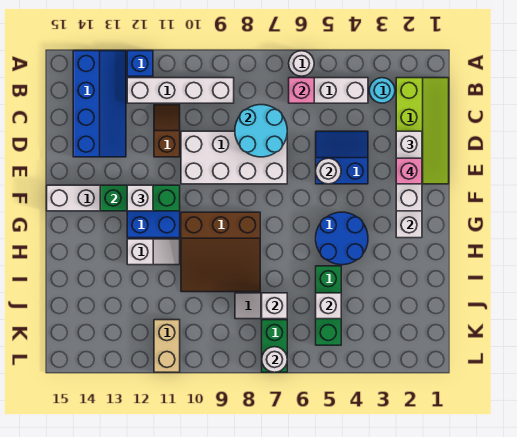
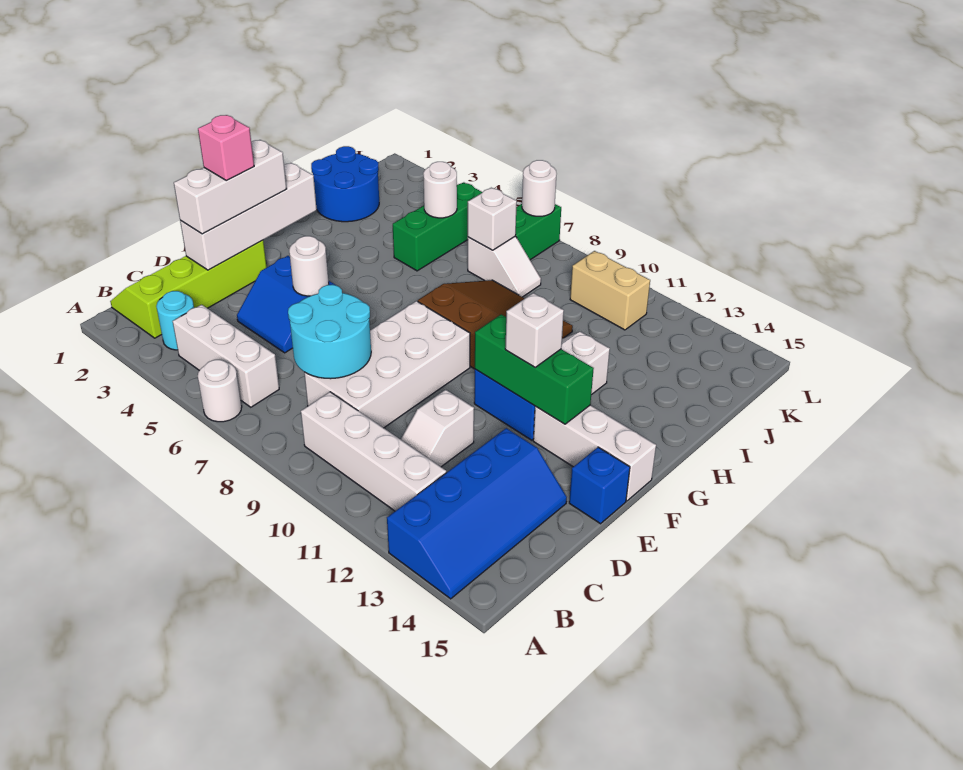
blue brick A12 level 1 -> blue brick E15 level 1
blue slope A13:D14 level 1 top 14 -> blue slope A13:D14 level 1 top 13
pink brick B6 level 2 -> none
brown slope C11:D11 level 1 top D -> white slope C11:D11 level 1 top D
white brick D7:E10 level 1 -> white brick C8:F9 level 1
blue round brick G4:H5 level 1 -> blue round brick I1:J2 level 1
white brick J5 level 2 -> white round brick J5 level 2
tan brick K11:L11 level 1 -> tan brick K10:K11 level 1

